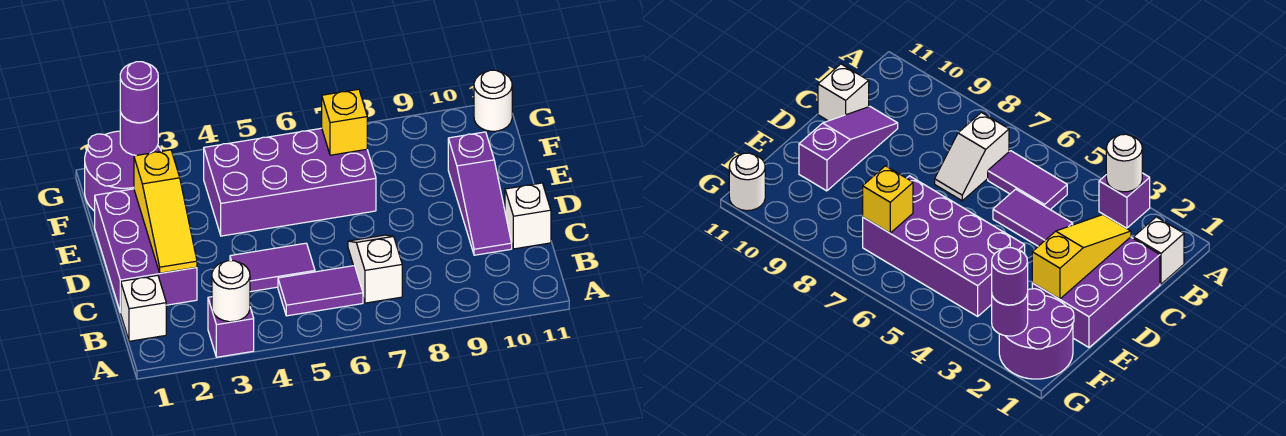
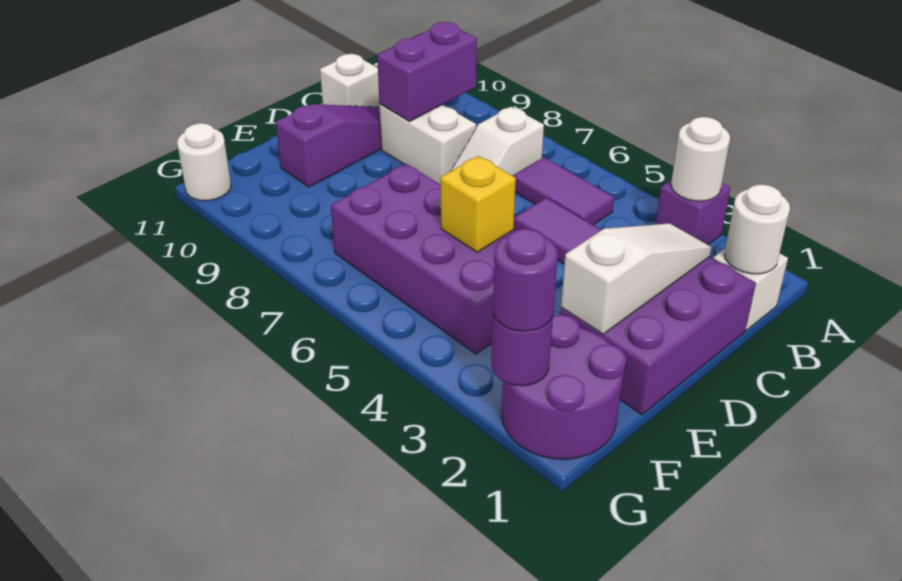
none -> white round brick B1 level 2
none -> purple brick B9:C9 level 2
yellow slope C2:E2 level 2 top E -> white slope C2:E2 level 2 top E
none -> white brick C8:C9 level 1
yellow brick F7 level 2 -> yellow brick E5 level 2

